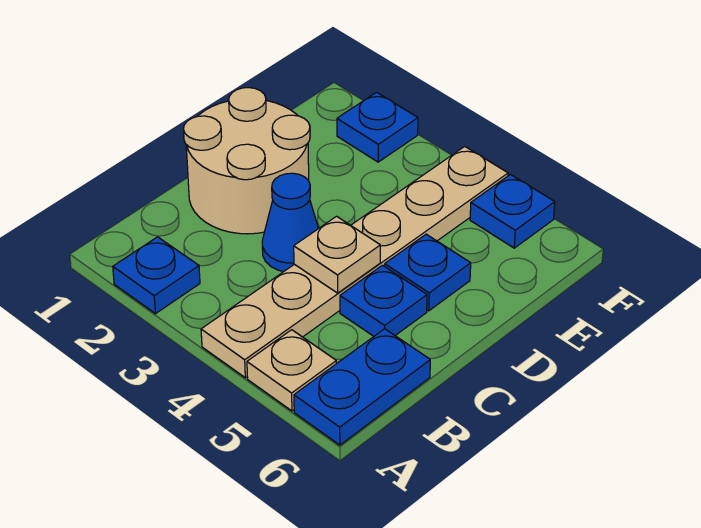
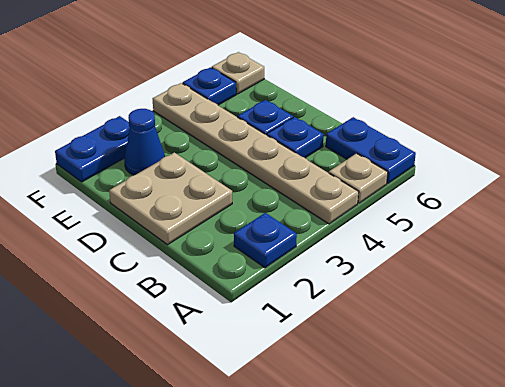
tan round brick C1:D2 level 1 -> tan plate C1:D2 level 1
blue cone C3 level 1 -> blue cone E2 level 1
tan plate C4 level 2 -> tan plate F6 level 1
blue plate F2 level 1 -> blue plate F1:F2 level 1

